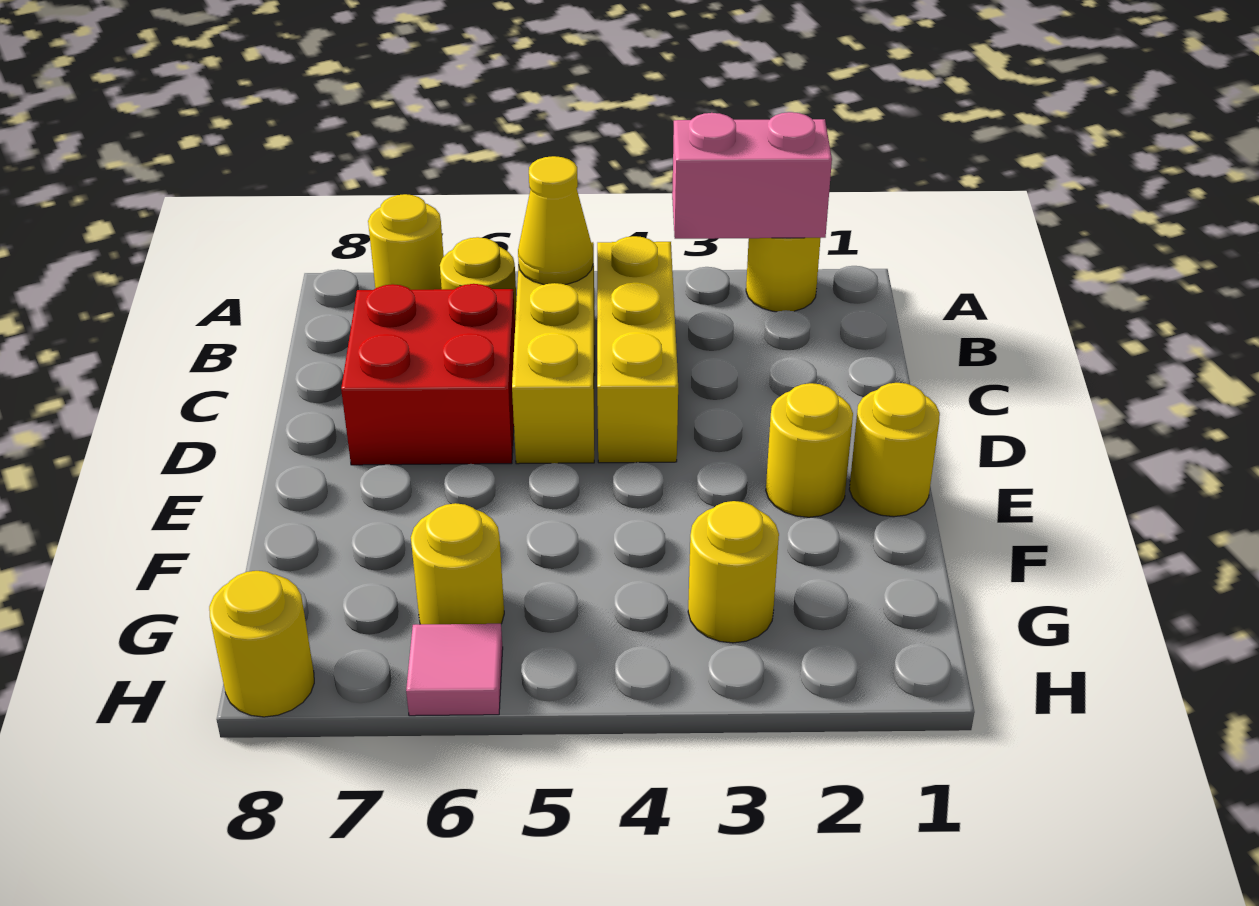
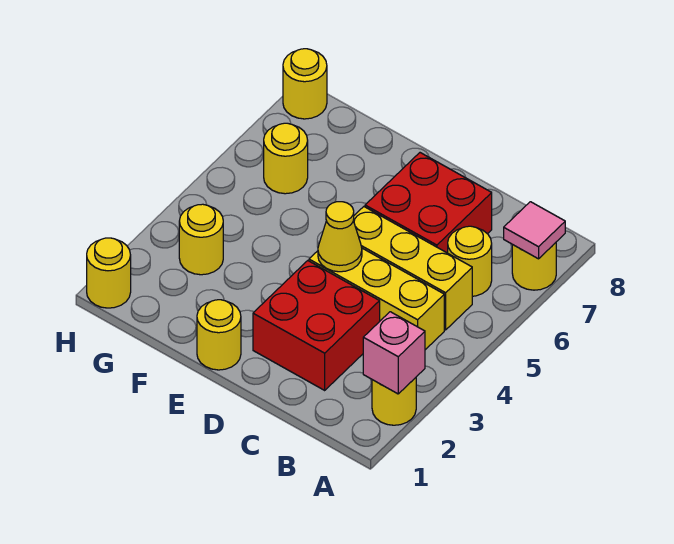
pink brick A2:A3 level 2 -> pink brick A2 level 2
yellow cone B5 level 2 -> yellow cone D4 level 2
none -> red brick C2:D3 level 1
yellow round brick E2 level 1 -> yellow round brick H1 level 1
pink tile H6 level 1 -> pink tile A7 level 2

